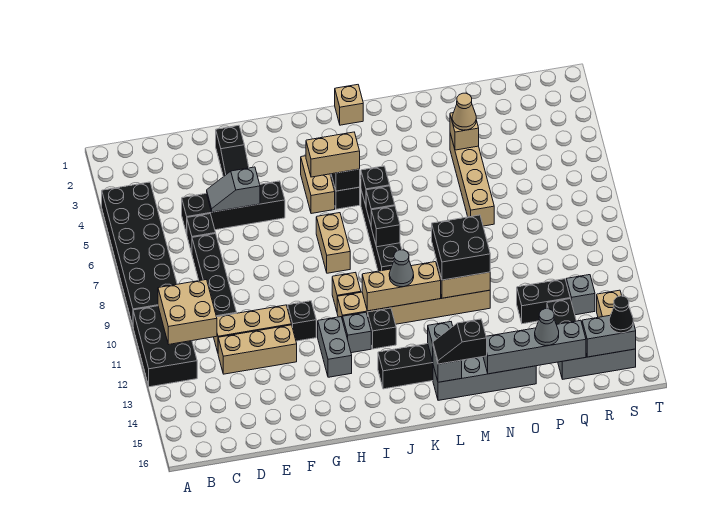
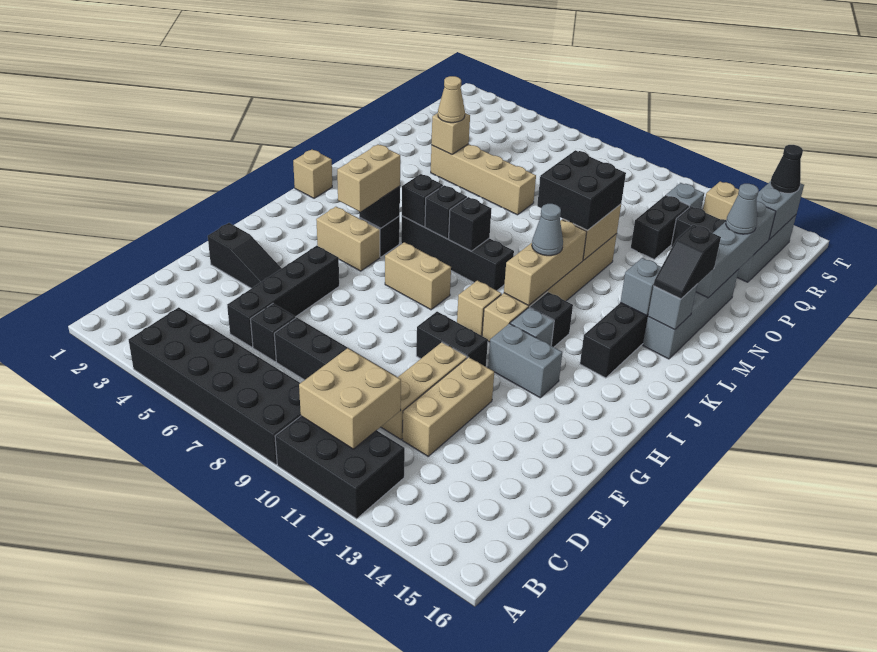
grey slope E5:F5 level 2 top F -> none
black brick G11 level 1 -> black brick G10:G11 level 1

